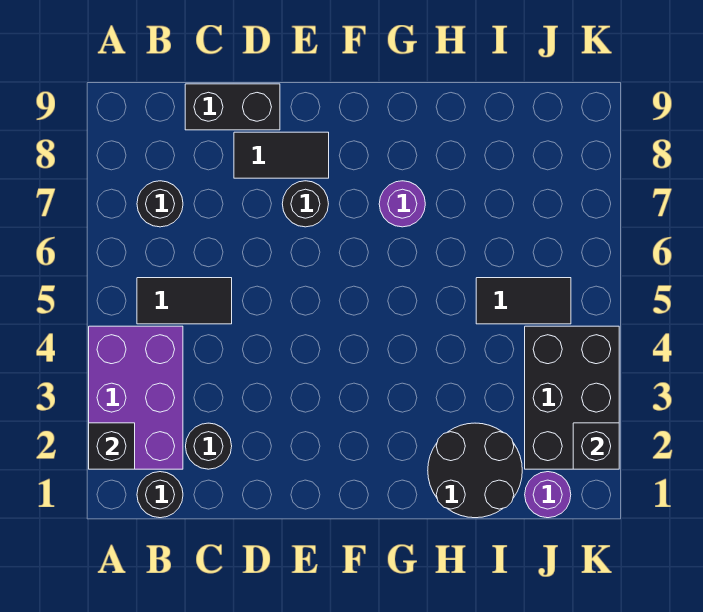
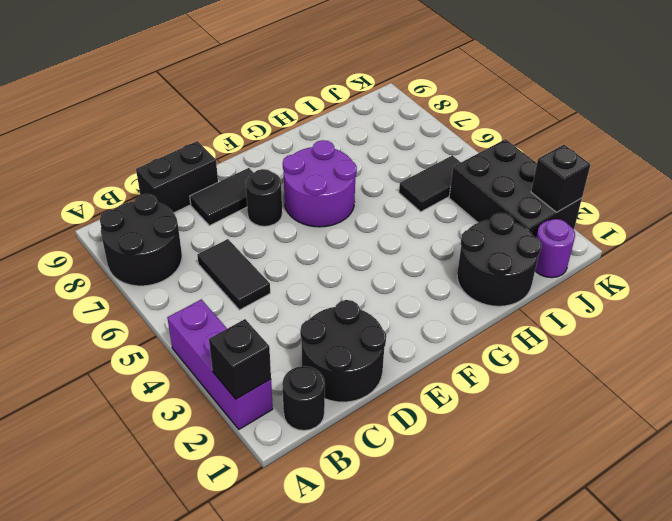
purple brick A2:B4 level 1 -> purple brick A2:A4 level 1
black tile B5:C5 level 1 -> black tile C5:C6 level 1
black round brick B7 level 1 -> black round brick A7:B8 level 1
black round brick C2 level 1 -> black round brick C1:D2 level 1
purple round brick G7 level 1 -> purple round brick F6:G7 level 1

